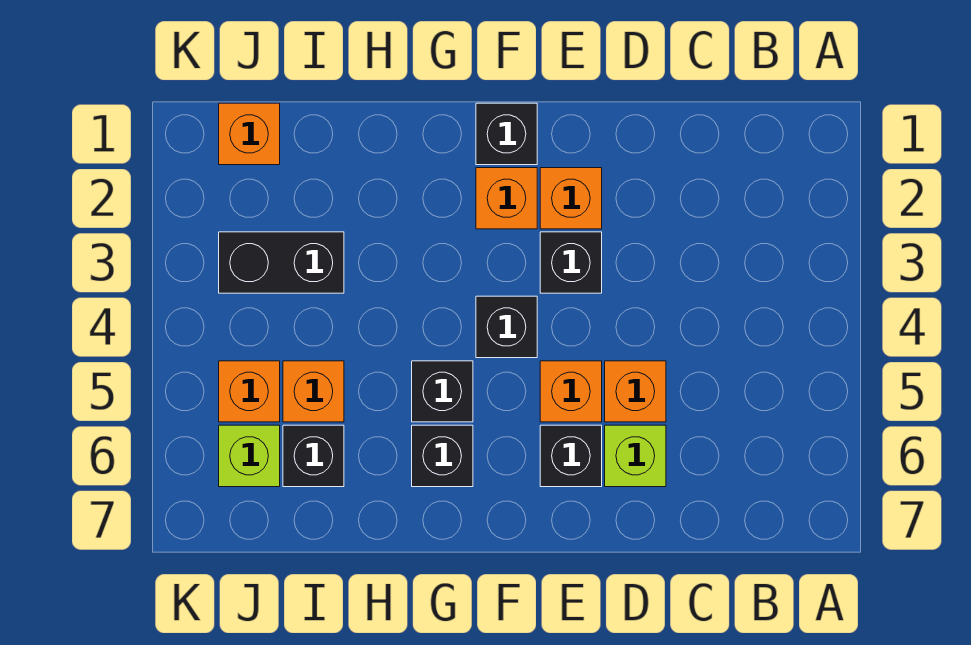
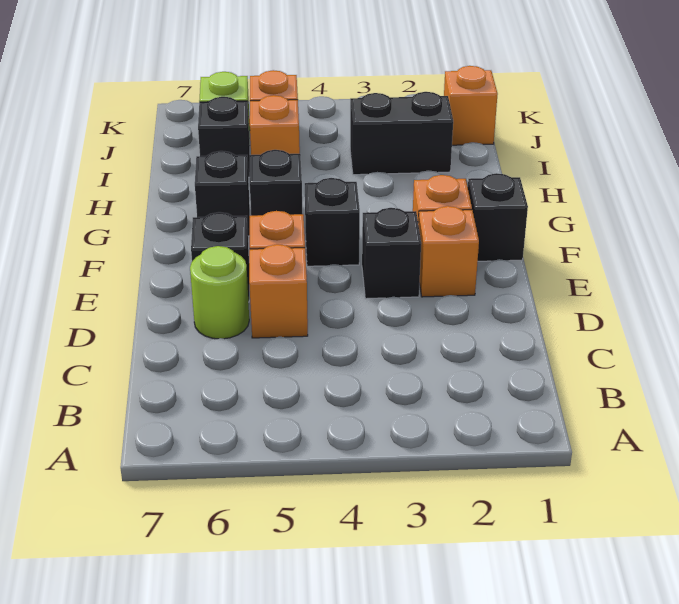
lime brick D6 level 1 -> lime round brick D6 level 1
black brick I3:J3 level 1 -> black brick I2:I3 level 1

